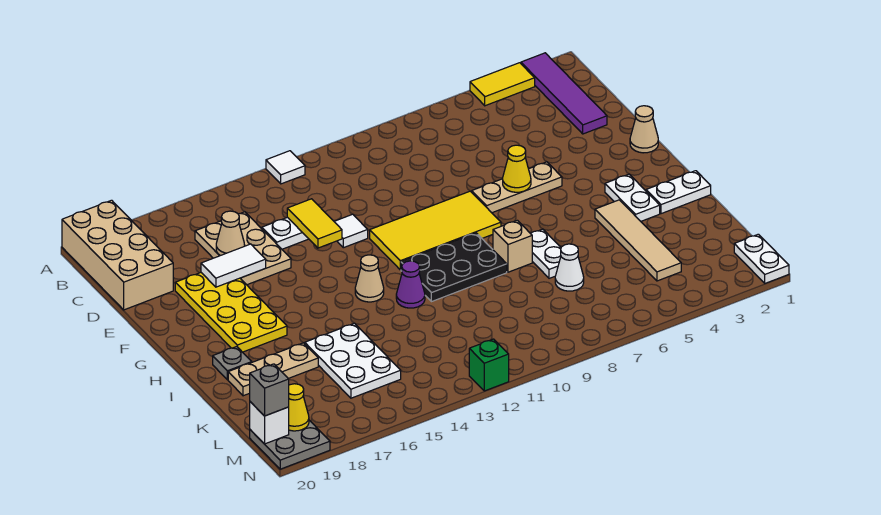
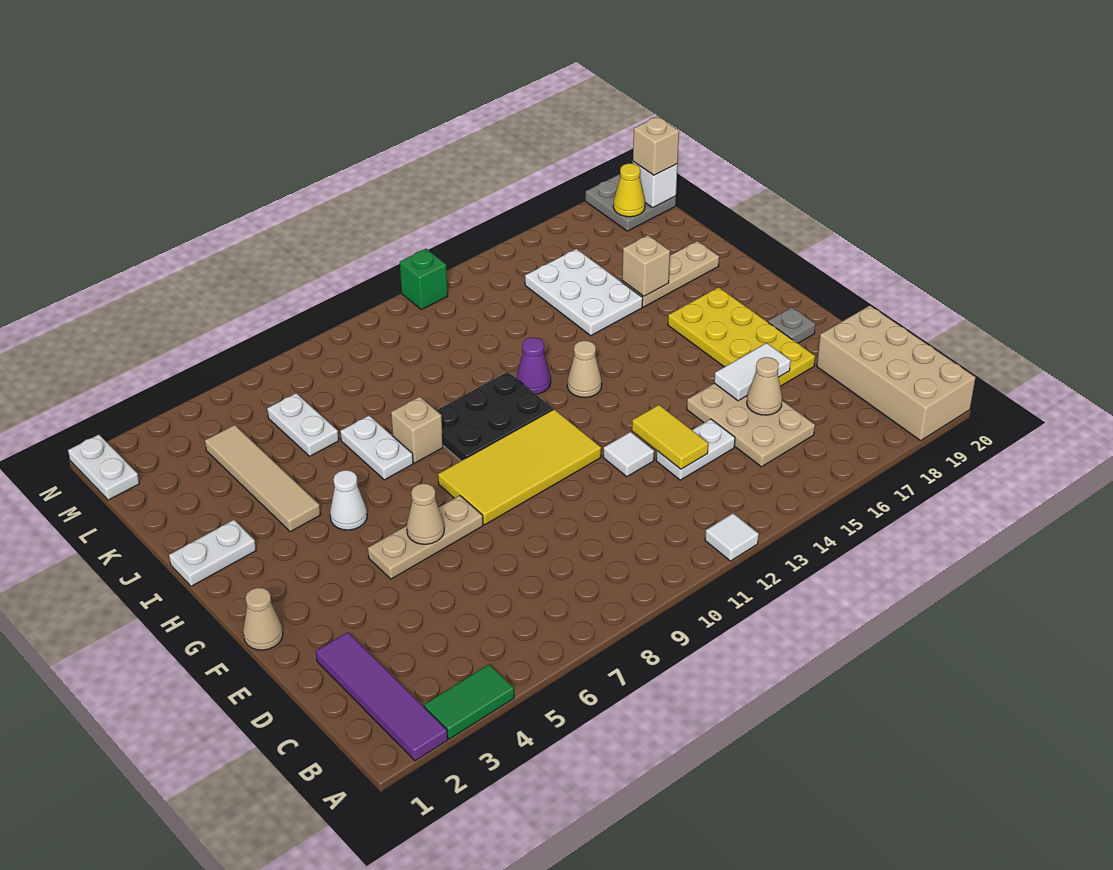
yellow tile A3:A4 level 1 -> green tile A3:A4 level 1
yellow cone F6 level 2 -> tan cone F6 level 2
white plate H3:I3 level 1 -> white plate K6:L6 level 1
grey plate I19 level 1 -> grey plate F19 level 1
none -> tan brick J17 level 2
white cone K7 level 1 -> white cone H5 level 1
grey brick M20 level 3 -> tan brick M20 level 3

